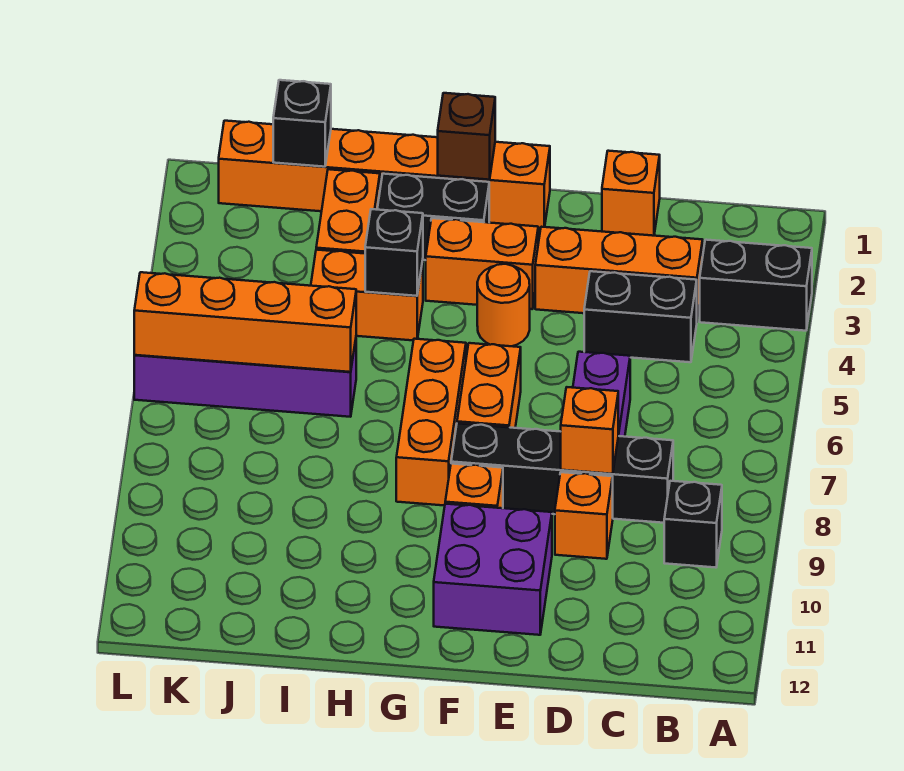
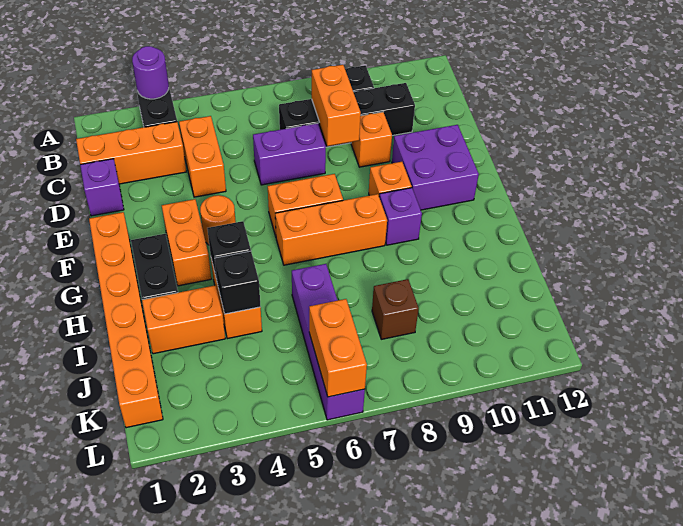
none -> purple round brick A3 level 2
orange brick C3:E3 level 1 -> orange brick C1:C3 level 1
black brick C4:D4 level 1 -> orange brick C4:D4 level 1
black brick C8:F8 level 1 -> black brick C7:C10 level 1
orange brick D1 level 1 -> purple brick D1 level 1
orange brick D8 level 2 -> orange brick C8:D8 level 2
brown brick G1 level 2 -> brown brick J8 level 1
none -> purple brick G9 level 1
orange brick I6:L6 level 2 -> orange brick K6:L6 level 2
black brick J1 level 2 -> black brick I4 level 2

